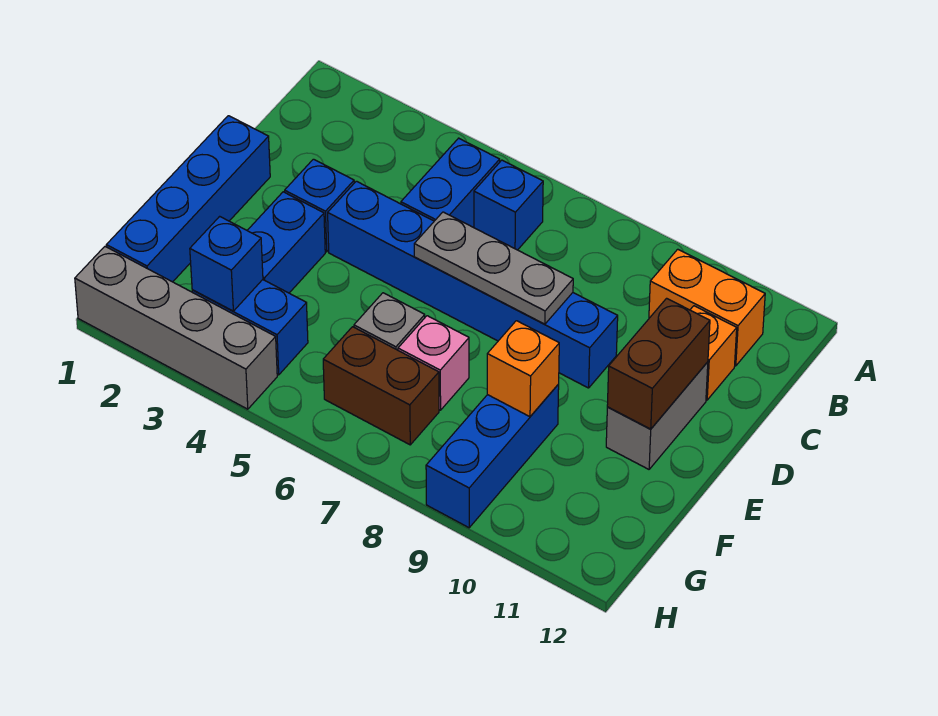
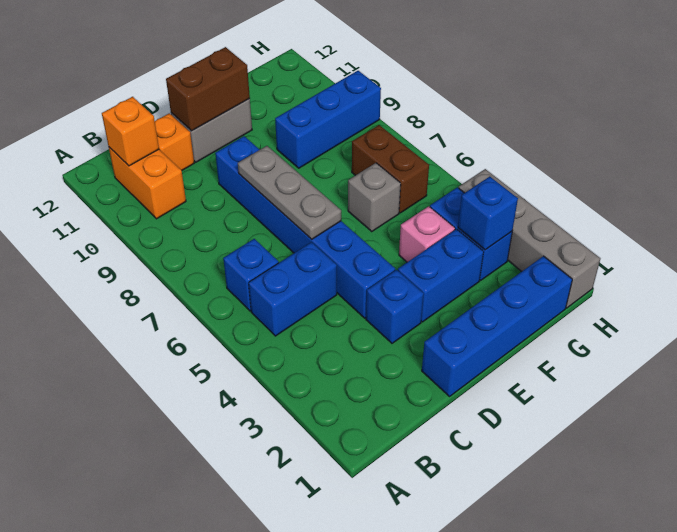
pink brick F7 level 1 -> pink brick F4 level 1
orange brick F9 level 2 -> orange brick B11 level 2

